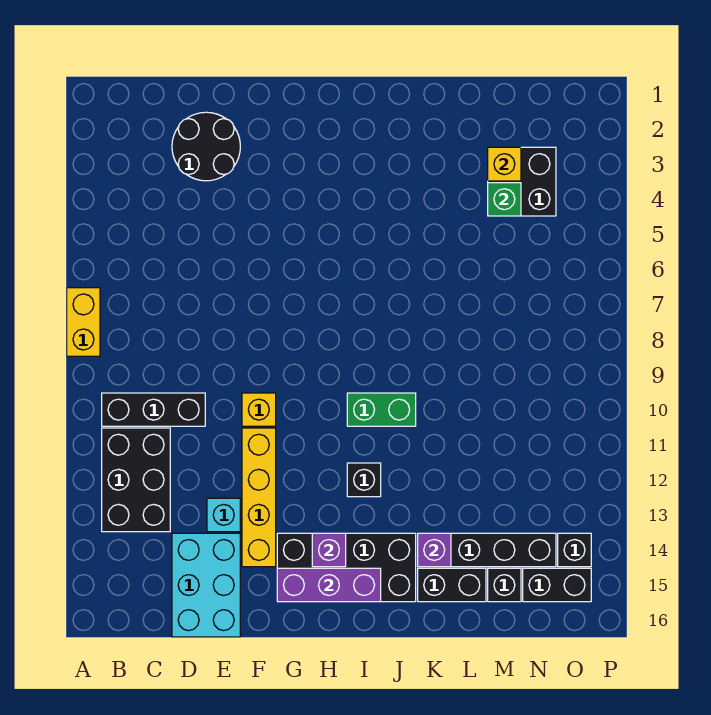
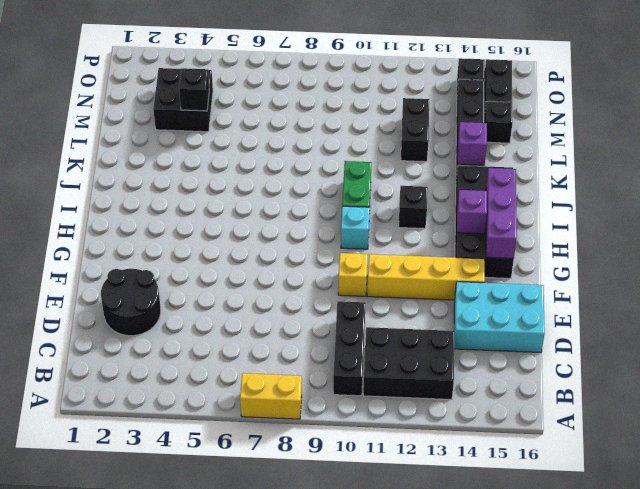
cyan brick E13 level 1 -> cyan brick H10 level 1
black brick K15:L15 level 1 -> black brick L12:M12 level 1
yellow brick M3 level 2 -> none
green brick M4 level 2 -> black brick M4 level 2

